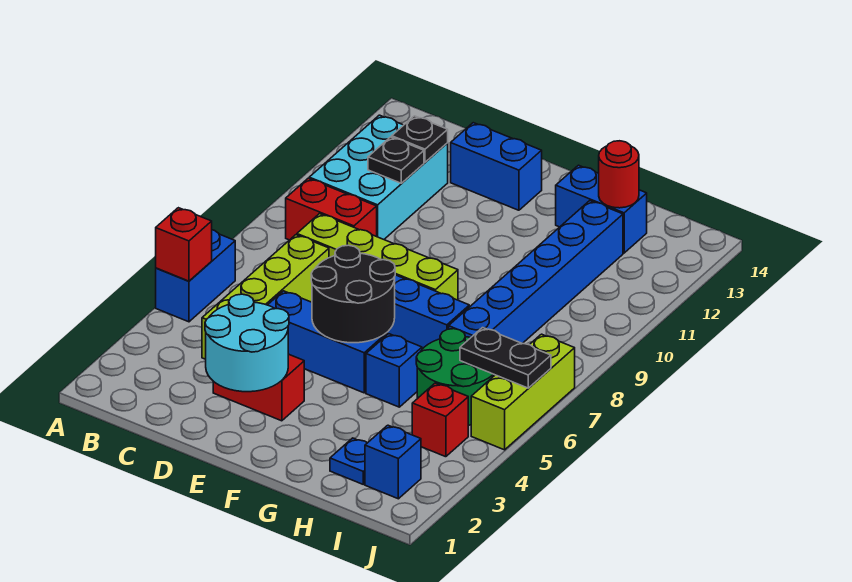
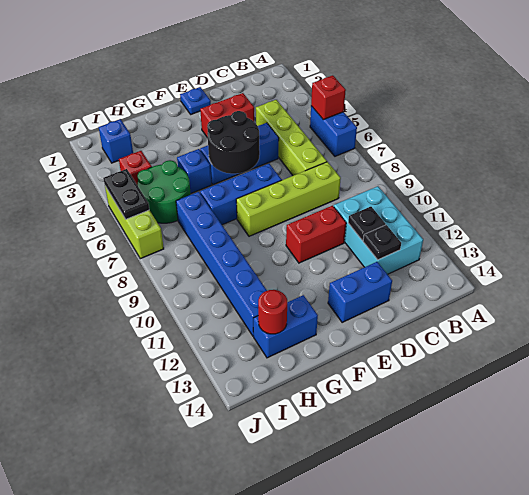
red brick B9:C9 level 1 -> red brick D10:E10 level 1
cyan round brick D2:E3 level 2 -> none
blue plate H2 level 1 -> blue plate E1 level 1
black plate I6:J6 level 2 -> black plate J5:J6 level 2

